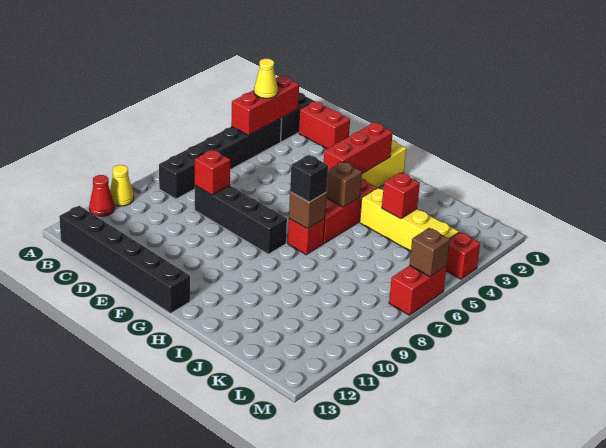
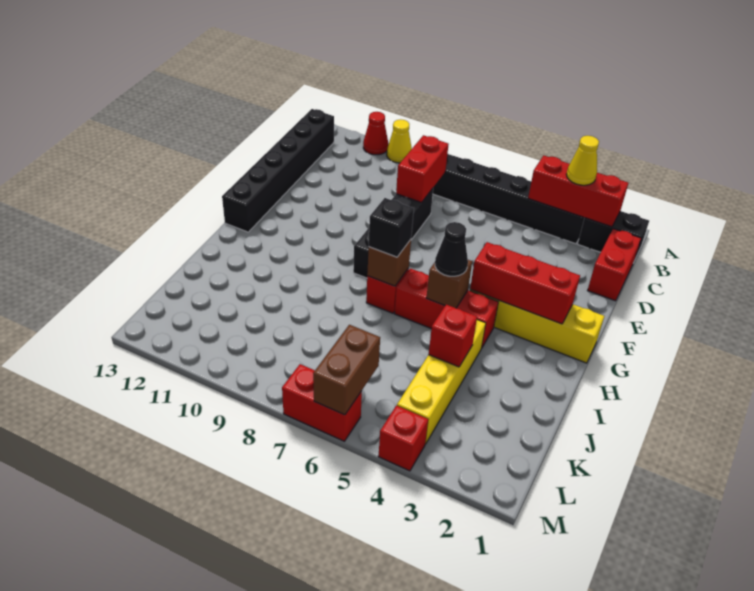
red brick D8 level 2 -> red brick C8:D8 level 2
none -> black cone H5 level 3
brown brick M6 level 2 -> brown brick L6:M6 level 2

